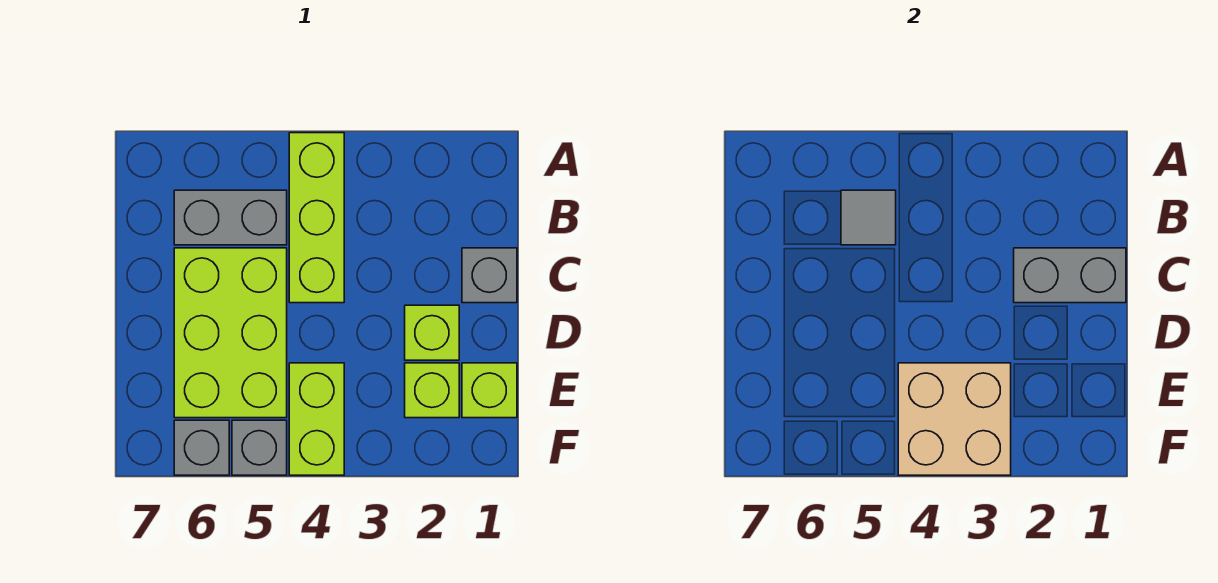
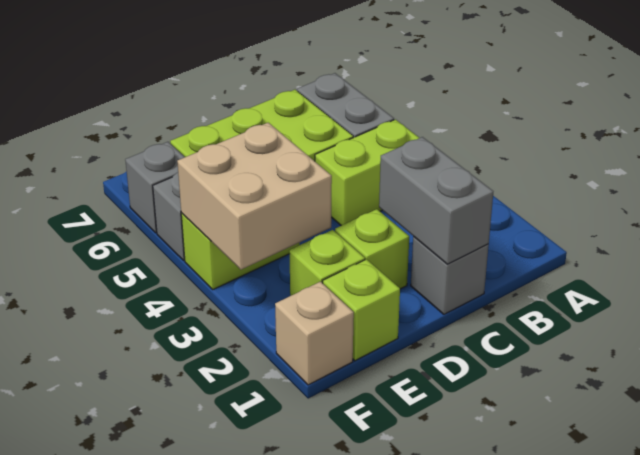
lime brick A4:C4 level 1 -> lime brick B4:C4 level 1
grey tile B5 level 2 -> none
none -> tan brick F1 level 1

